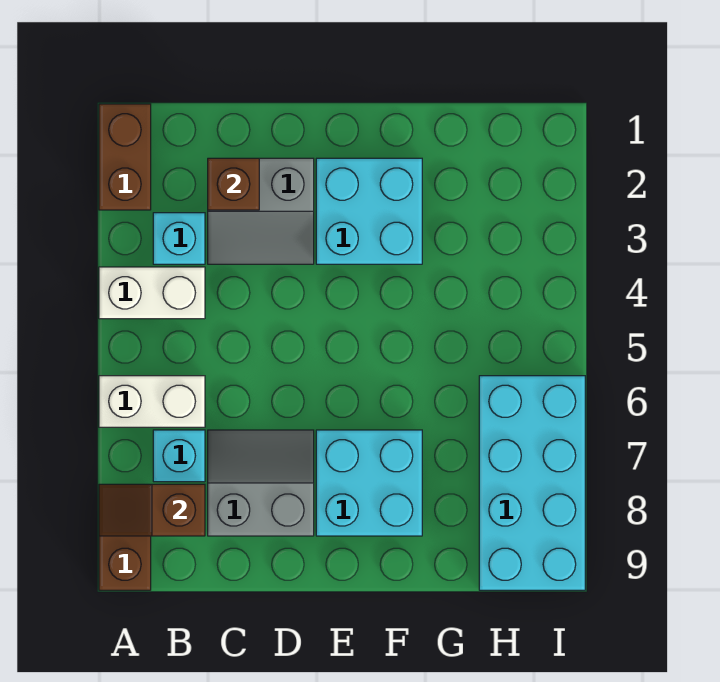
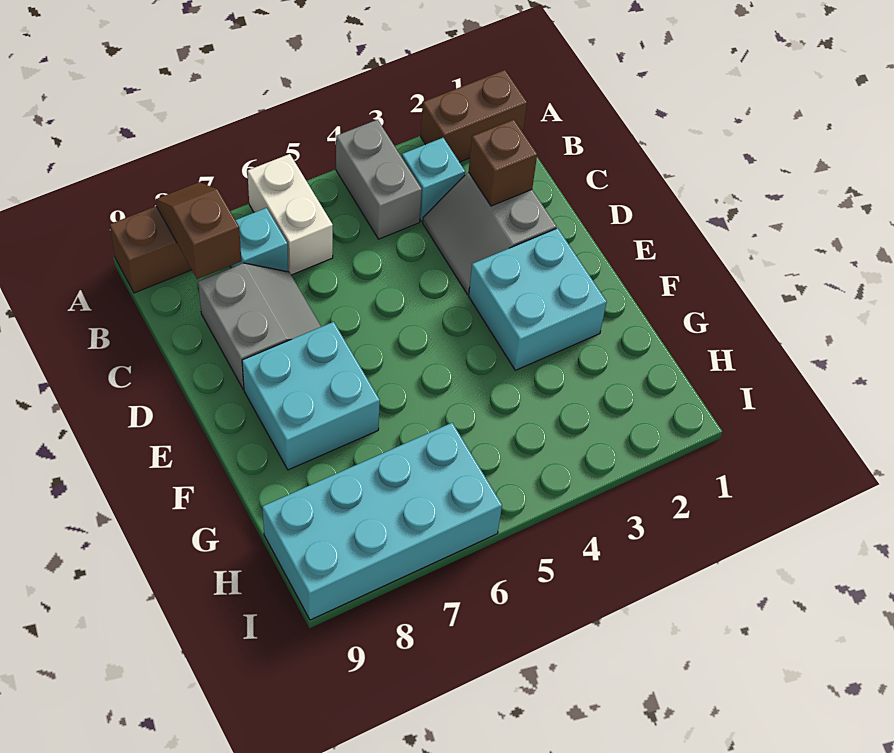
white brick A4:B4 level 1 -> grey brick A4:B4 level 1

